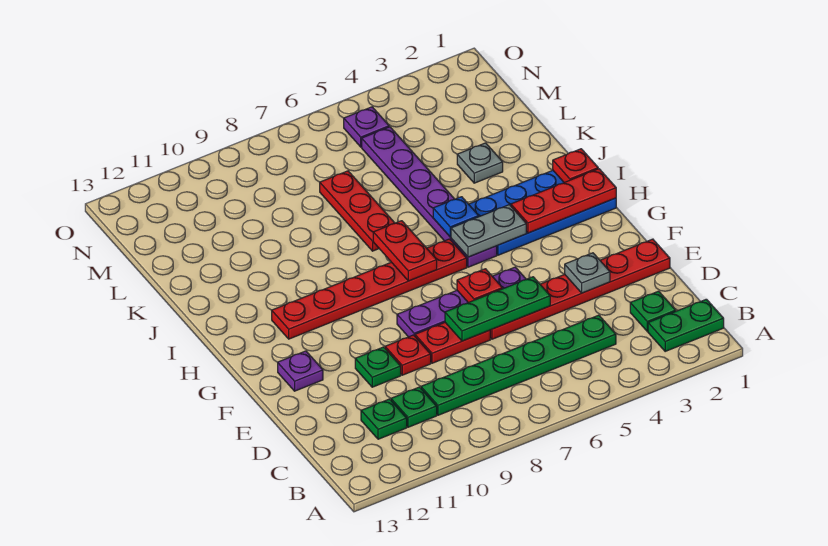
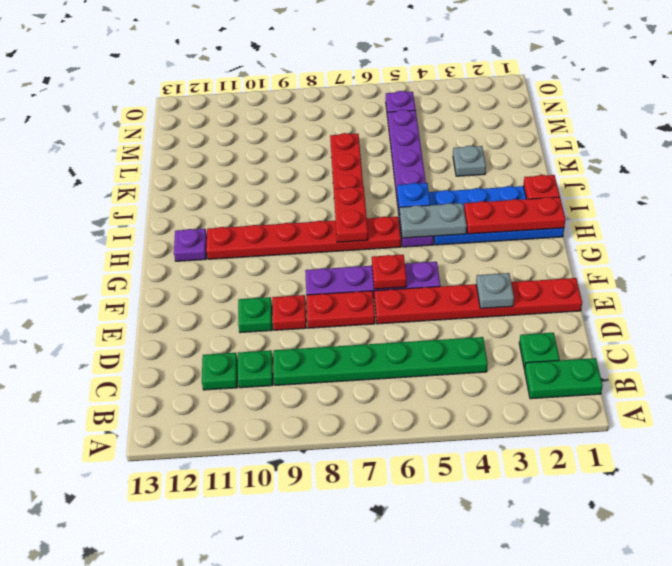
green plate E5:E7 level 2 -> none
purple plate F12 level 1 -> purple plate H12 level 1

